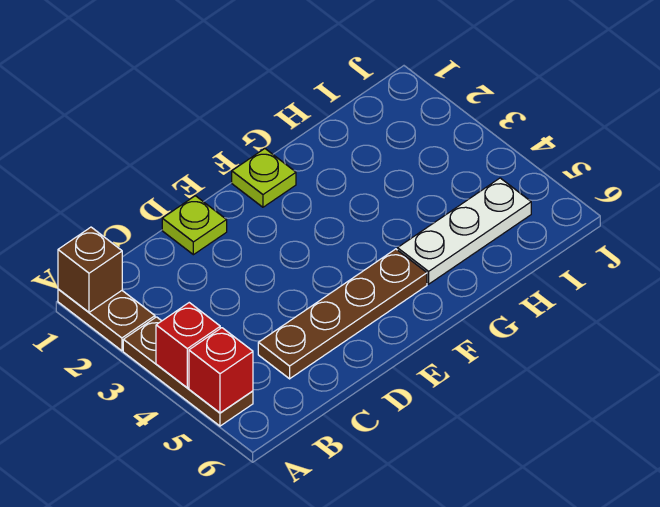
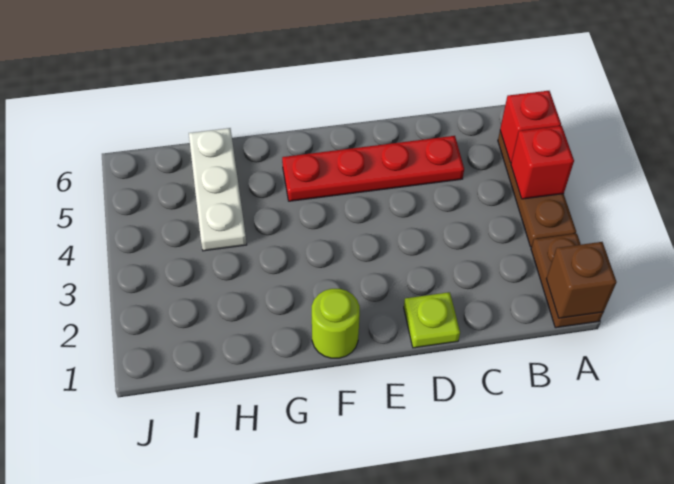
brown plate C5:F5 level 1 -> red plate C5:F5 level 1
lime plate F1 level 1 -> lime round brick F1 level 1
white plate G5:I5 level 1 -> white plate H4:H6 level 1

